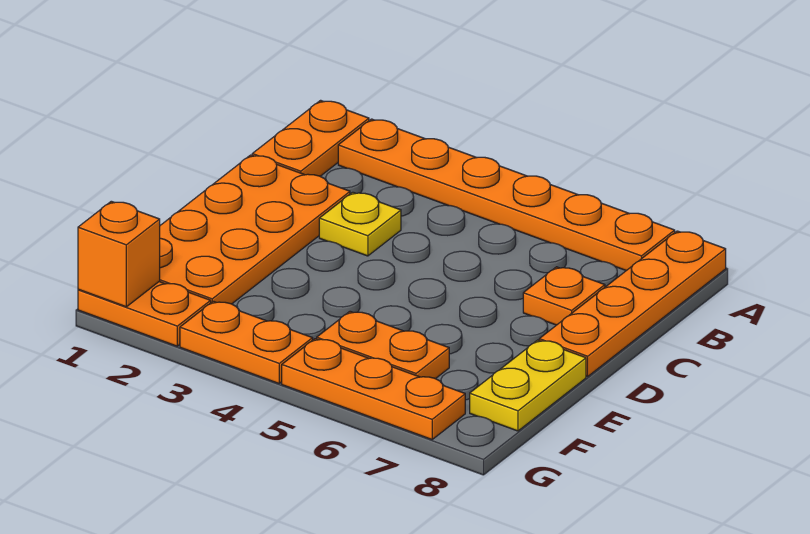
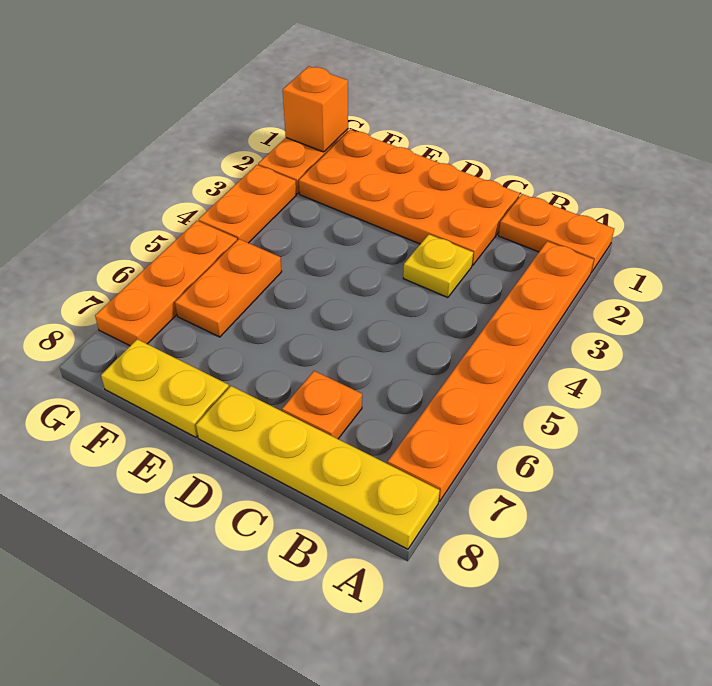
orange plate A8:D8 level 1 -> yellow plate A8:D8 level 1

